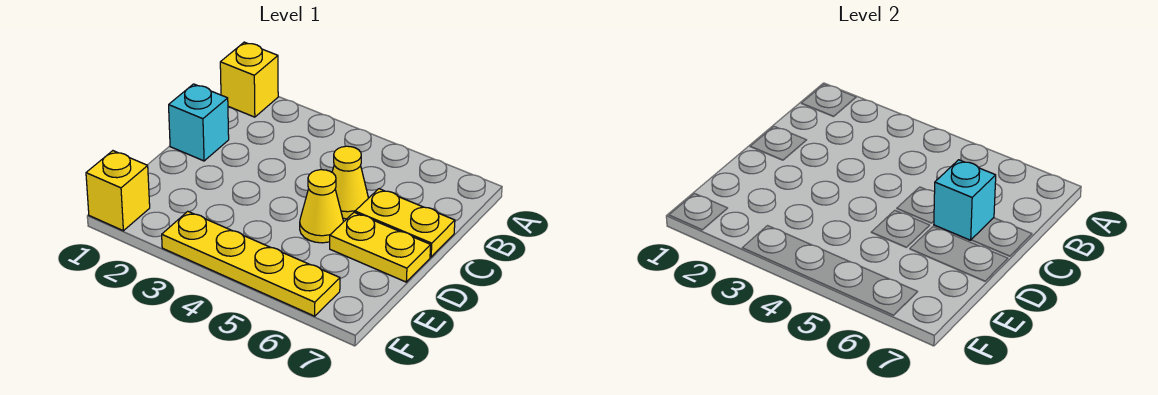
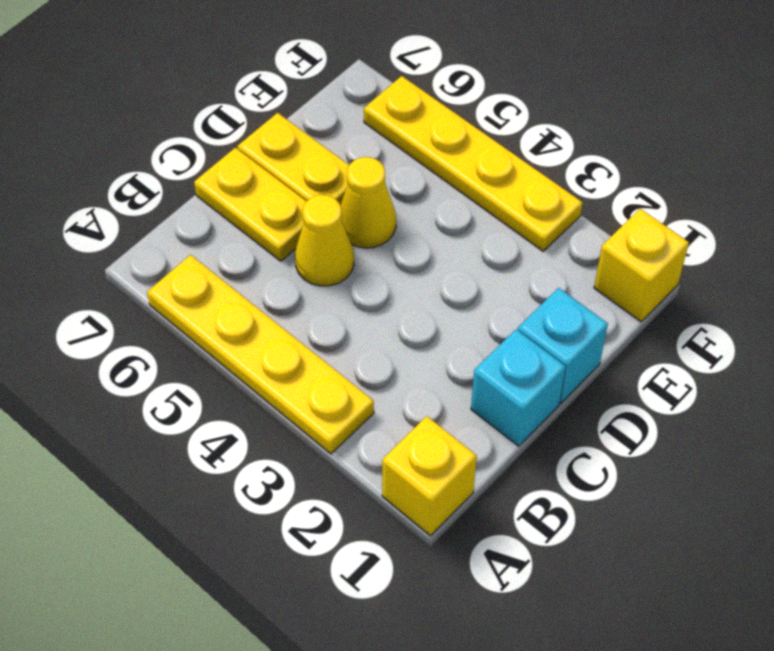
none -> yellow plate A3:A6 level 1
cyan brick C6 level 2 -> cyan brick D1 level 1

